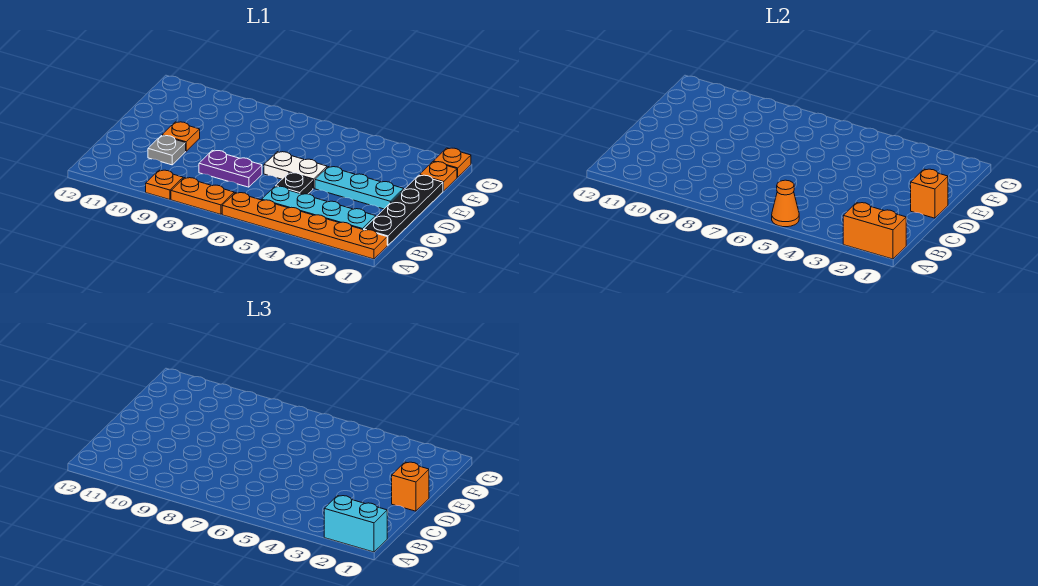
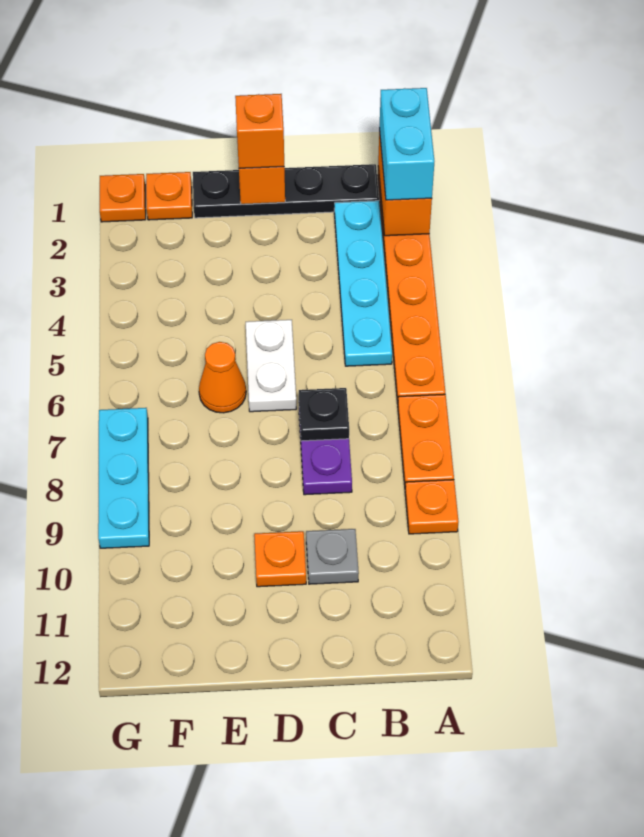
orange cone A5 level 2 -> orange cone E6 level 1
black plate C5 level 1 -> black plate C7 level 2
cyan plate D2:D4 level 1 -> cyan plate G7:G9 level 1

